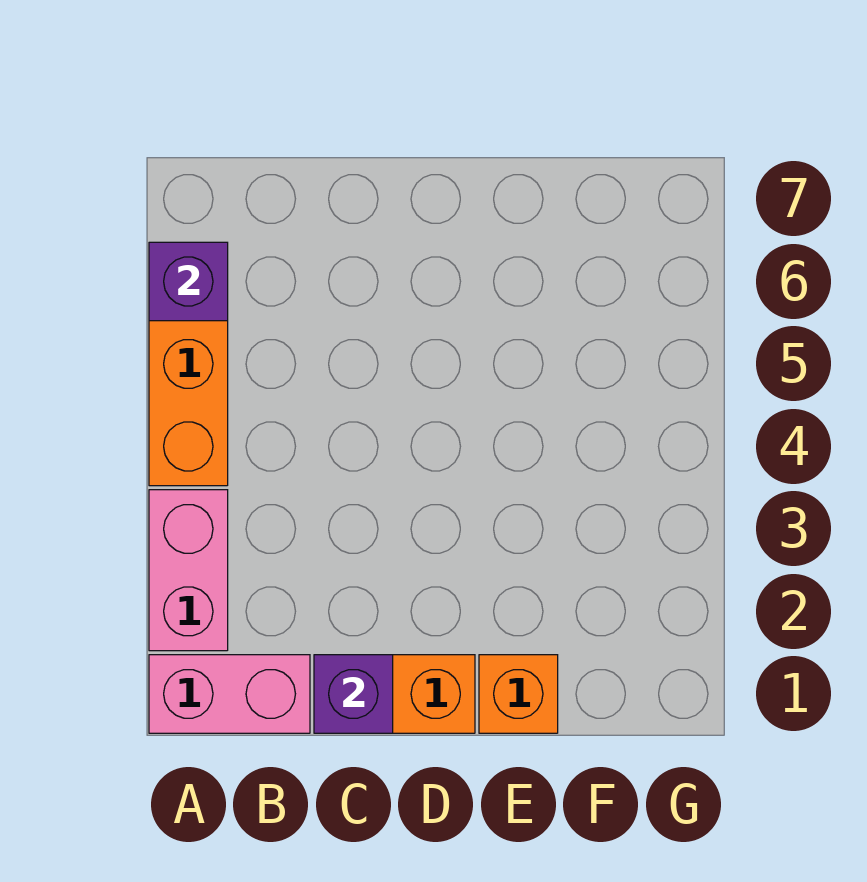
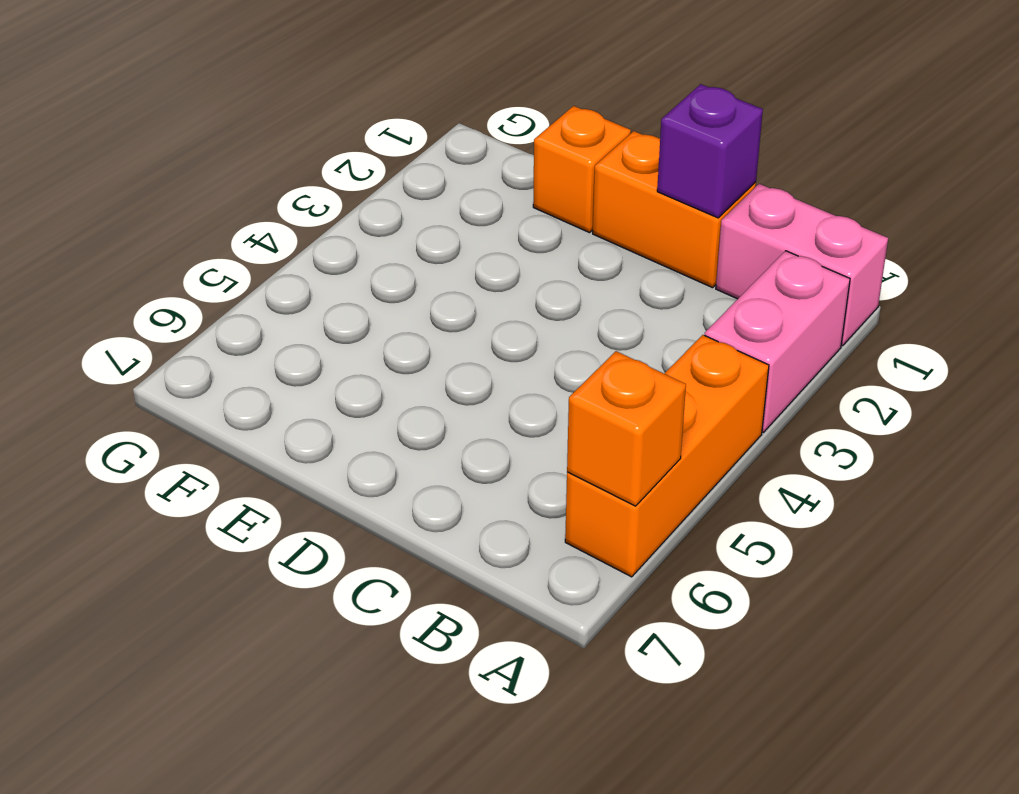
purple brick A6 level 2 -> orange brick A6 level 2

